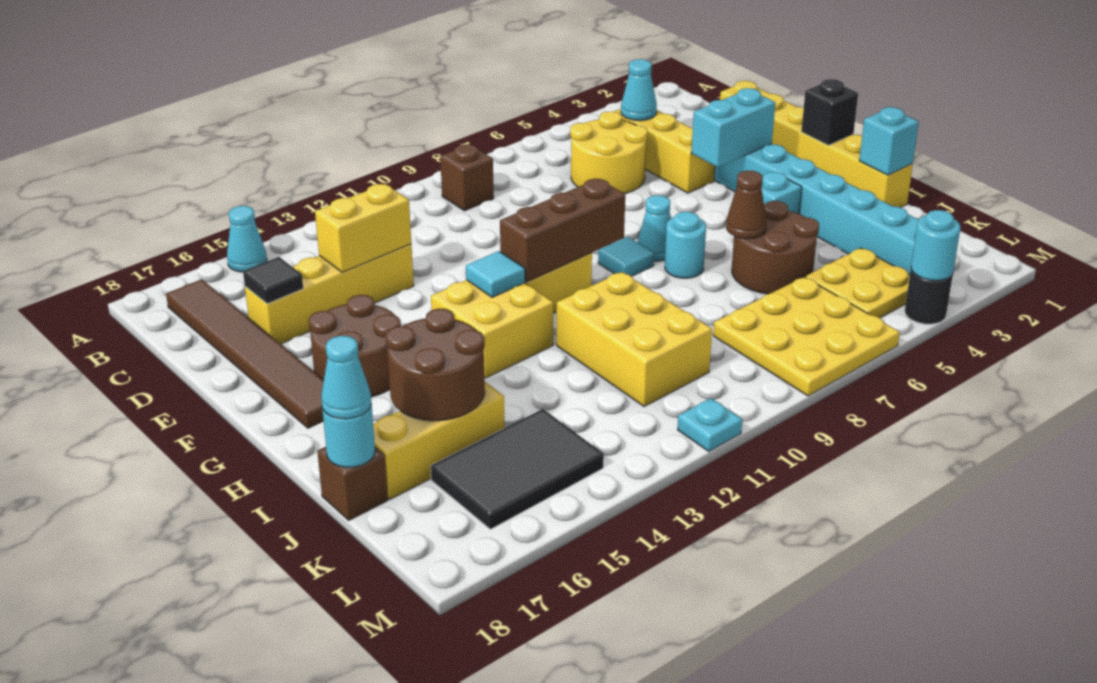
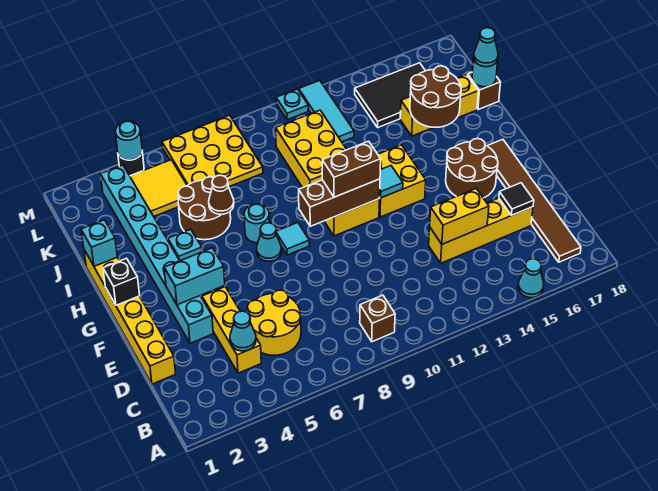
none -> brown brick G10:G11 level 3
yellow plate K4:L5 level 1 -> yellow tile K4:L5 level 1
none -> cyan tile K12:M12 level 1

